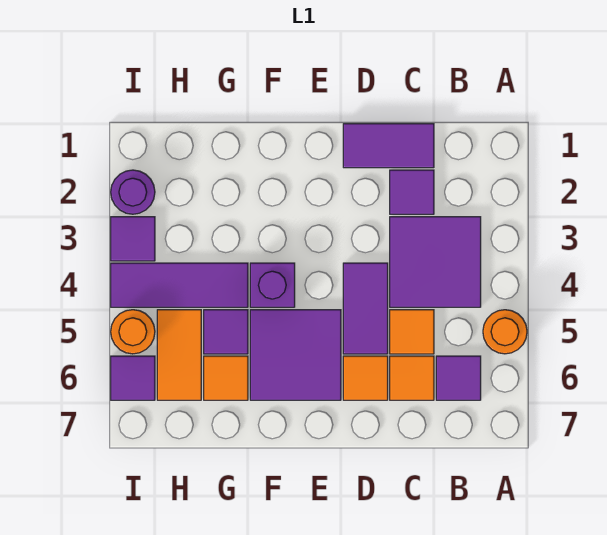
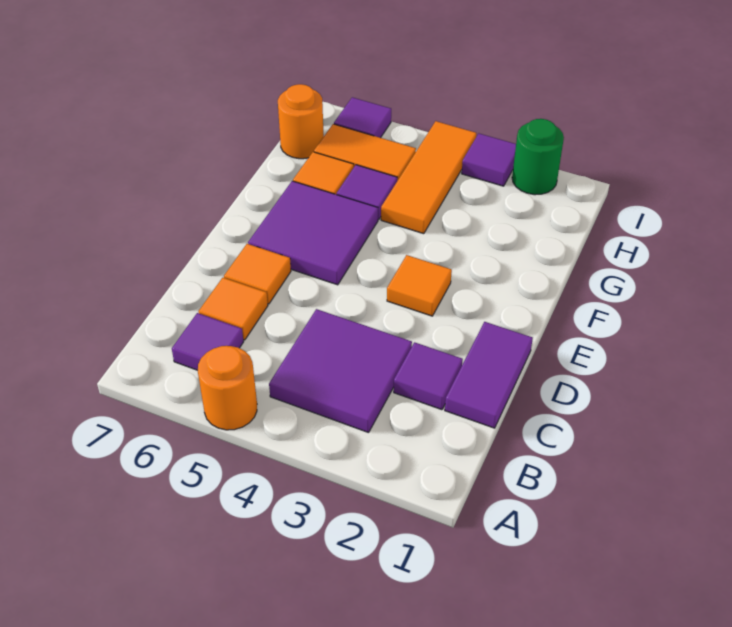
orange tile C5 level 1 -> orange tile E3 level 1
purple tile D4:D5 level 1 -> none
purple brick F4 level 1 -> none
purple tile G4:I4 level 1 -> orange tile G4:I4 level 1
purple round brick I2 level 1 -> green round brick I2 level 1
orange round brick I5 level 1 -> orange round brick H7 level 1

